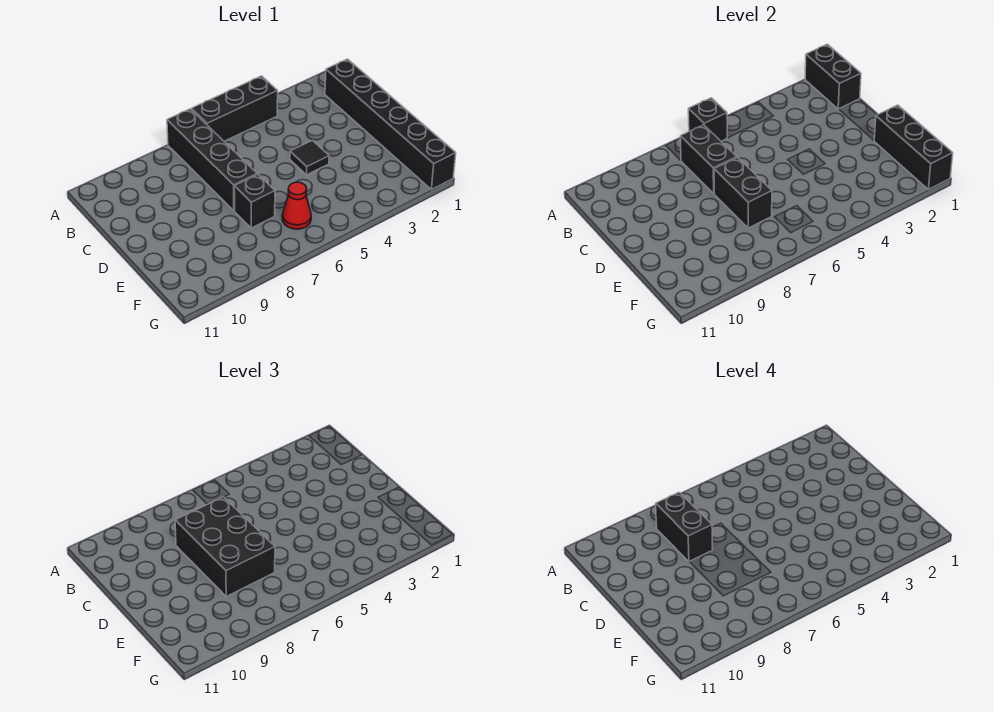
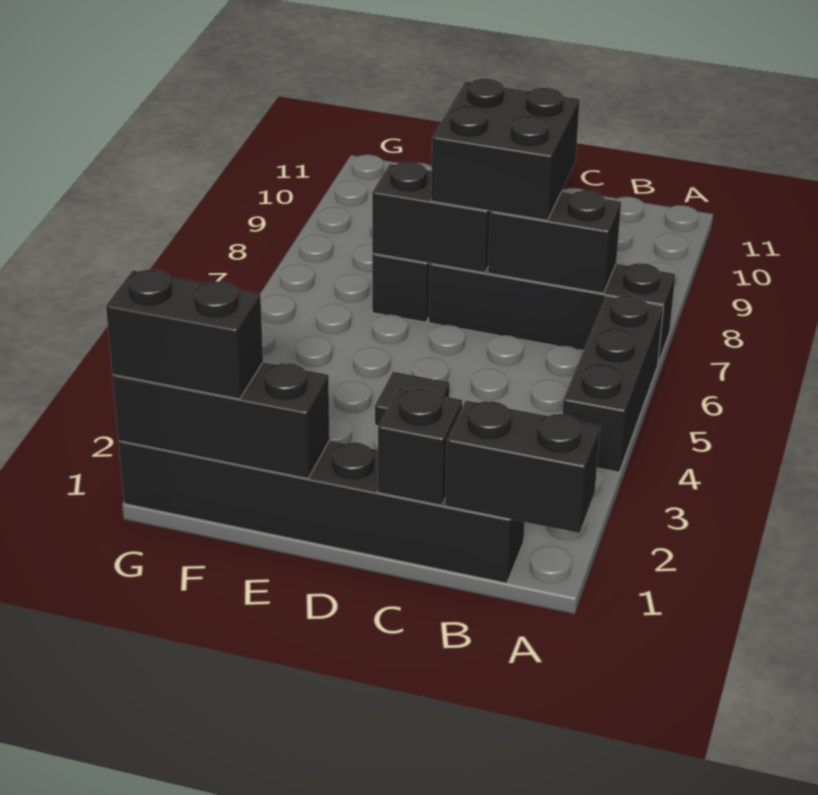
black brick A6 level 2 -> black brick C1 level 2
black brick B8:C8 level 4 -> black brick F1:G1 level 3
black brick C7:E8 level 3 -> black brick C7:D8 level 3
red cone F6 level 1 -> none

